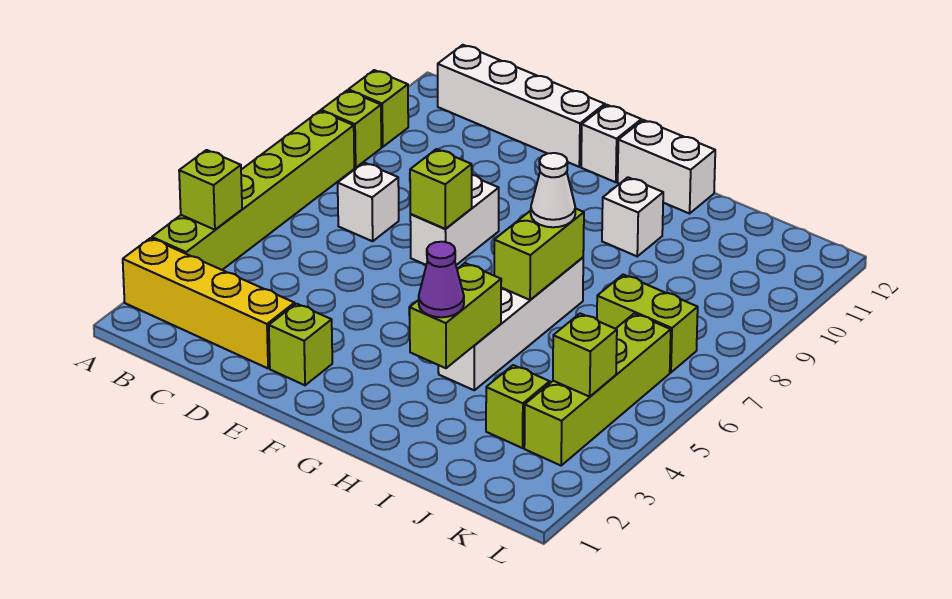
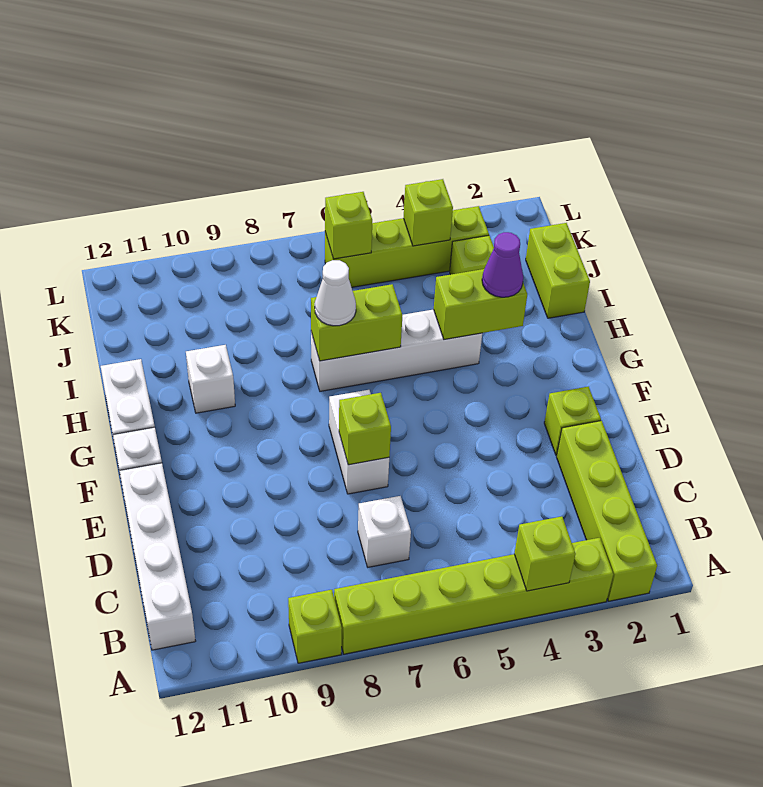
yellow brick A2:D2 level 1 -> lime brick A2:D2 level 1
lime brick A10 level 1 -> lime brick K6 level 2
white brick E7:E8 level 1 -> white brick E7:F7 level 1
lime brick J7:K7 level 1 -> lime brick I1:J1 level 1

